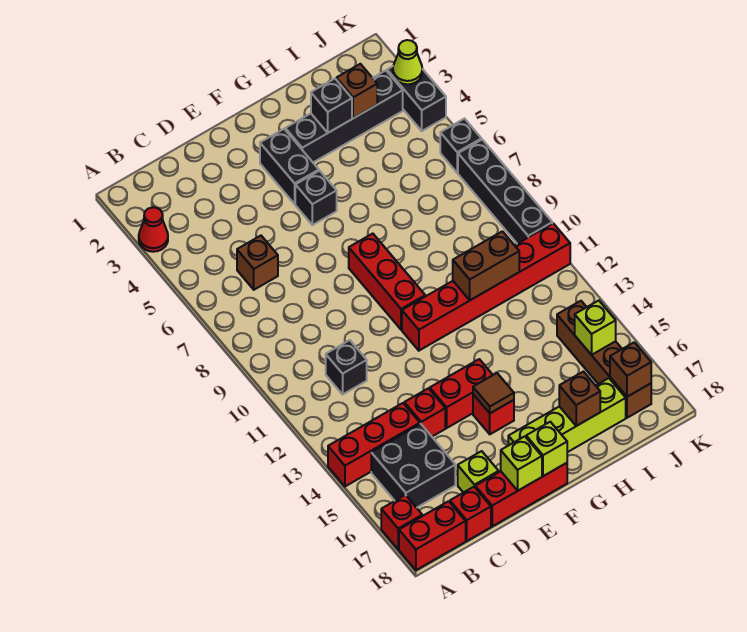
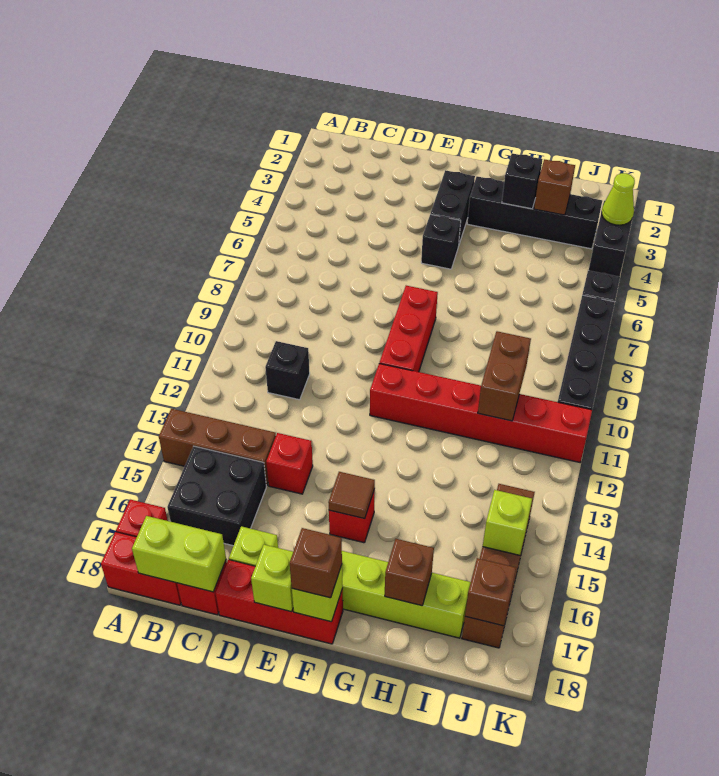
red cone A3 level 1 -> none
red brick A14:C14 level 1 -> brown brick A14:C14 level 1
none -> lime brick B18:C18 level 2
brown brick C6 level 1 -> brown brick F18 level 3
red brick E14:F14 level 1 -> none
brown brick H11:I11 level 2 -> brown brick I10:I11 level 2

